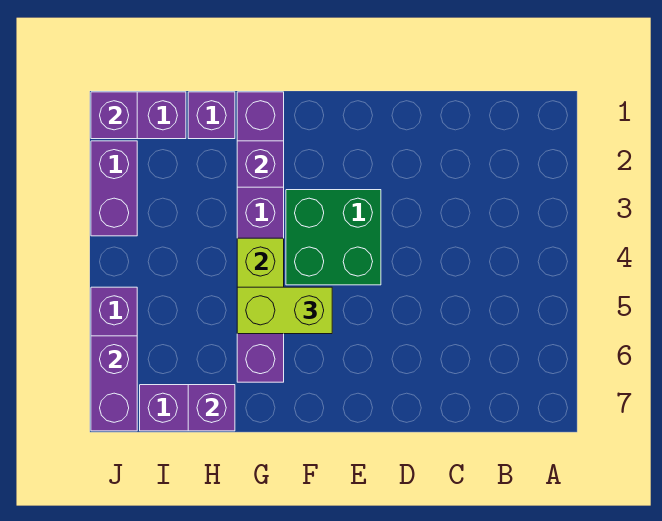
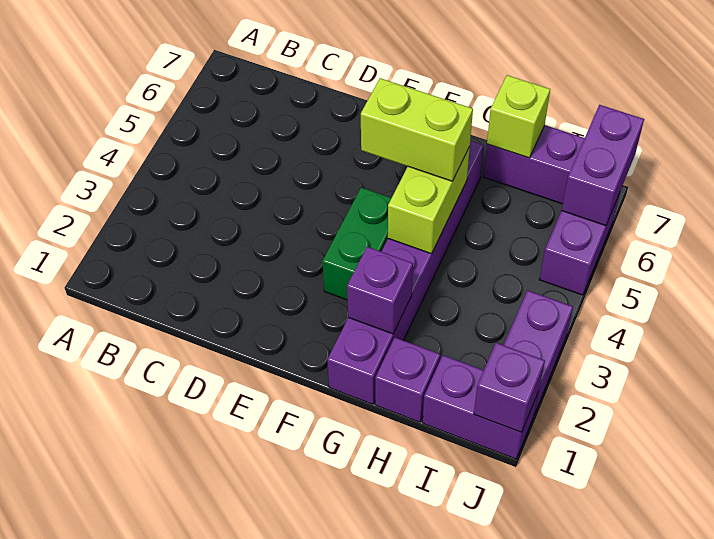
green brick E3:F4 level 1 -> green brick F3:F4 level 1
purple brick H7 level 2 -> lime brick H7 level 2

